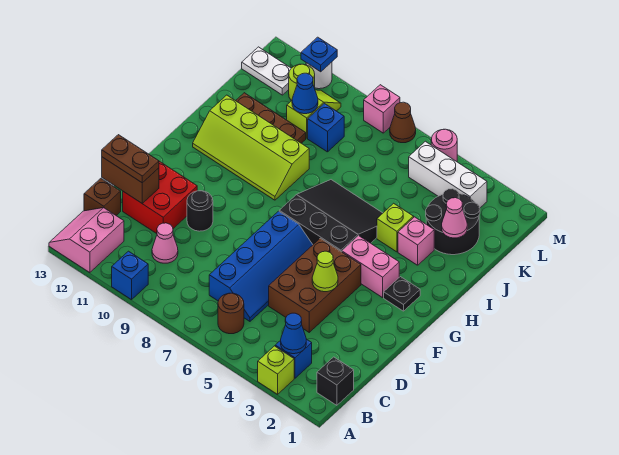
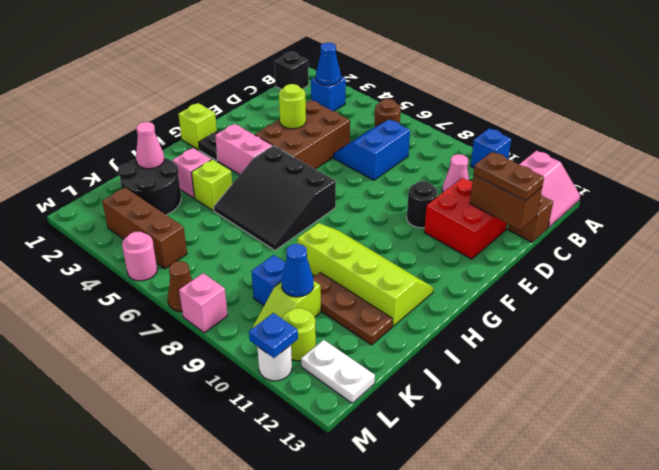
lime brick A3 level 1 -> lime brick G1 level 1
blue slope C6:F7 level 1 top 7 -> blue slope C6:D7 level 1 top 7
lime cone E4 level 2 -> lime round brick E4 level 2
white brick L3:L5 level 1 -> brown brick L3:L5 level 1

